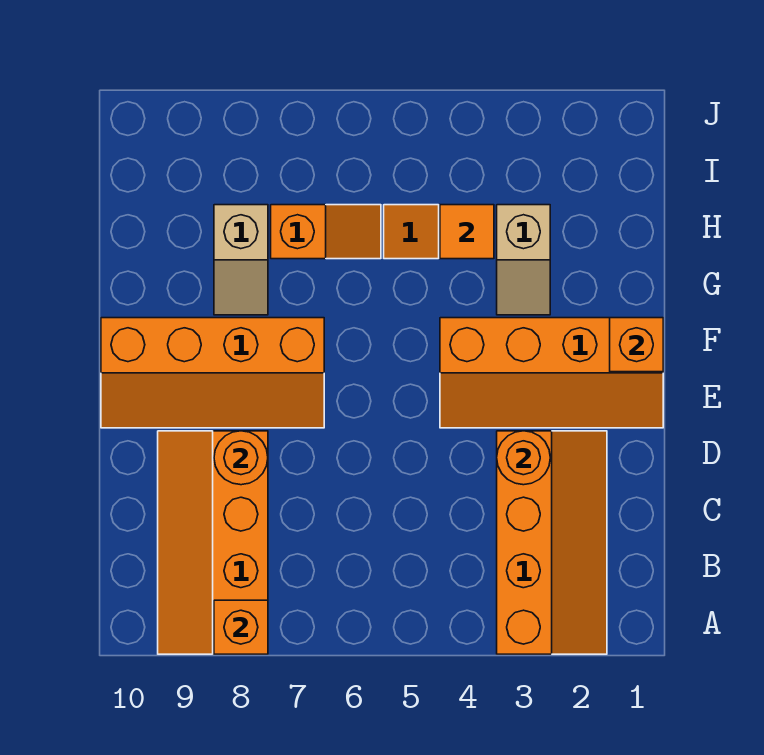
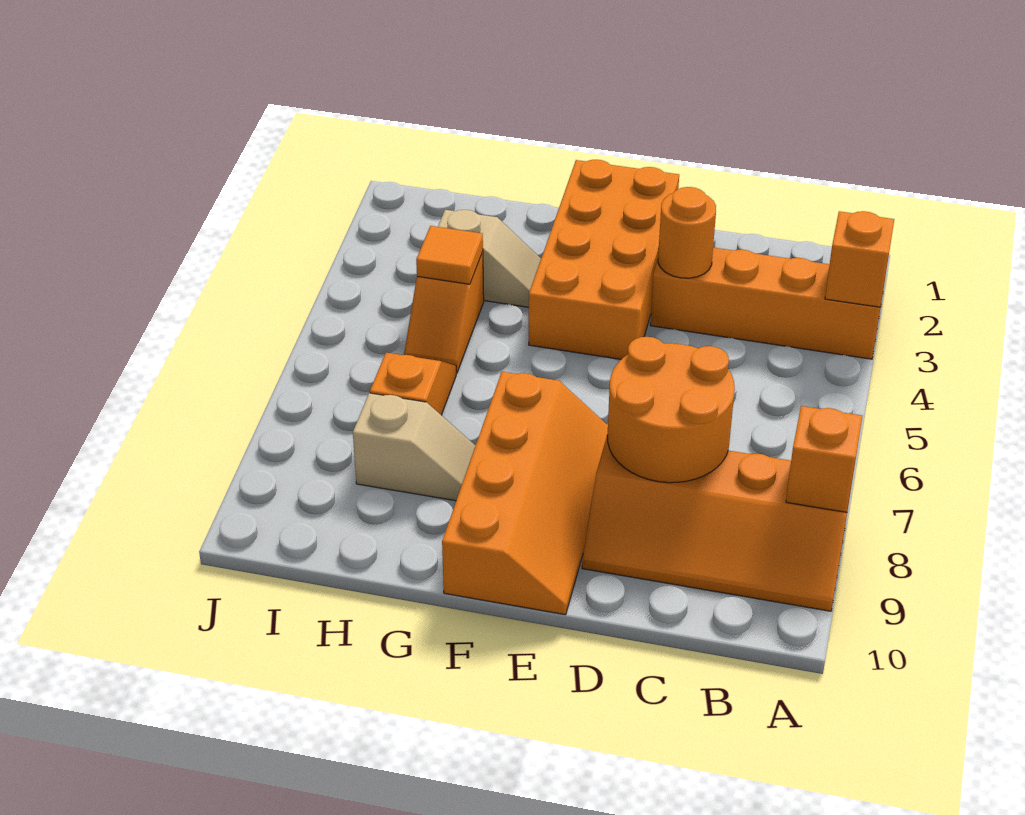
orange round brick D8 level 2 -> orange round brick C7:D8 level 2
orange slope E1:F4 level 1 top F -> orange brick E1:F4 level 1
orange brick F1 level 2 -> orange brick A3 level 2

